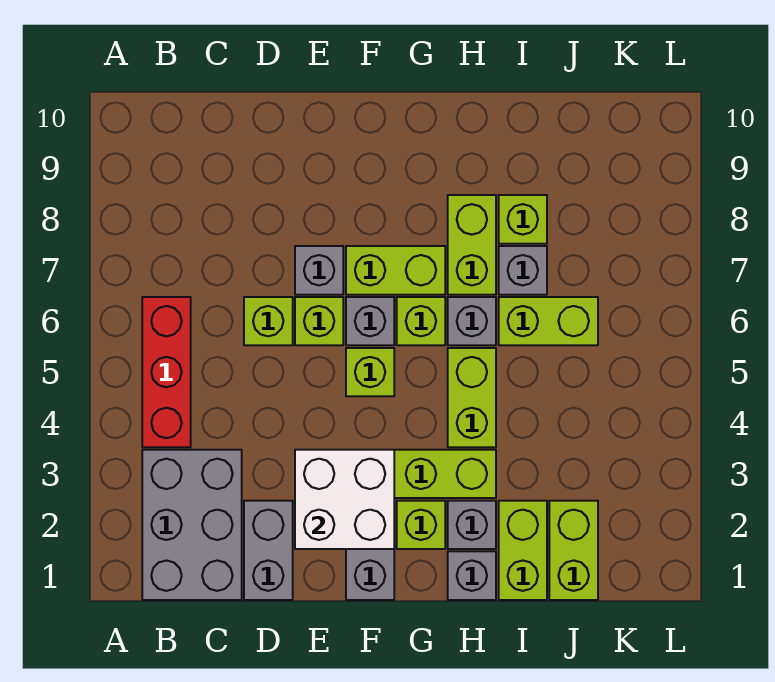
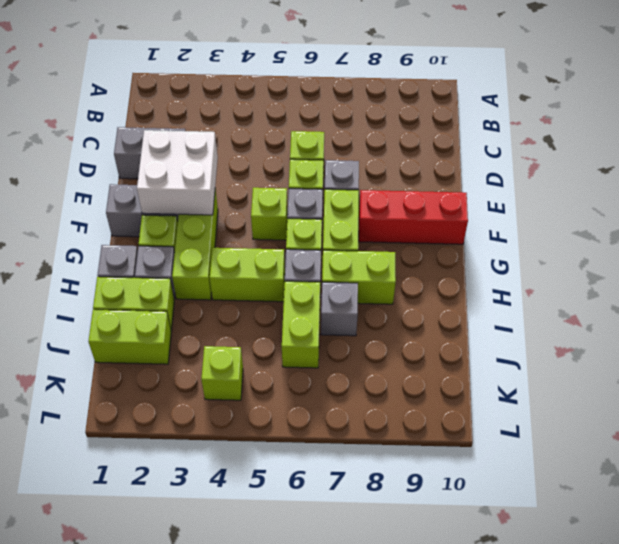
grey brick B1:C3 level 1 -> none
red brick B4:B6 level 1 -> red brick F8:F10 level 1
lime brick I8 level 1 -> lime brick K4 level 1

